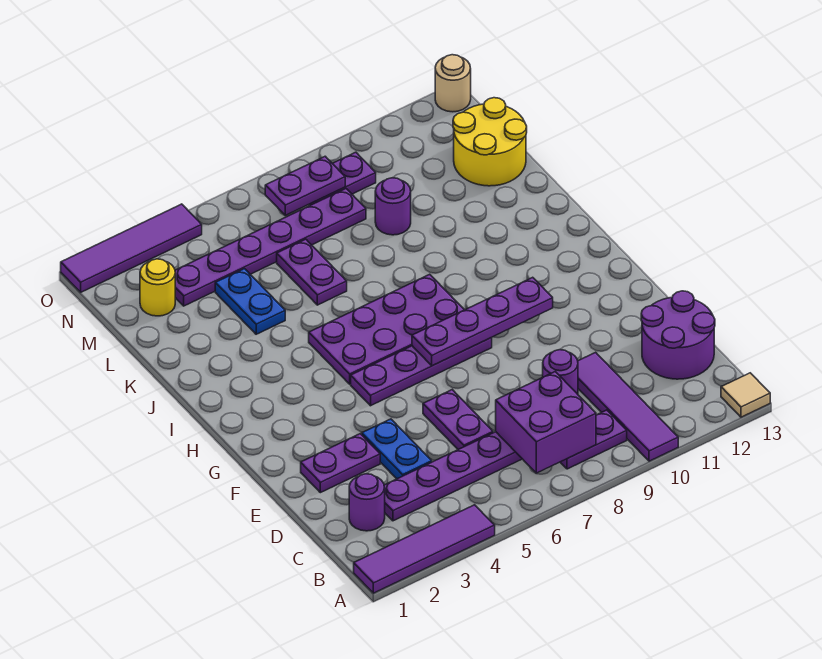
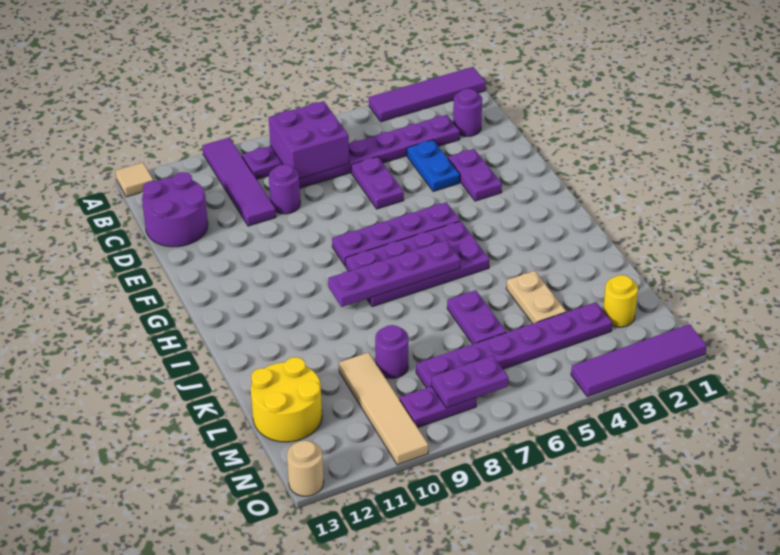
purple plate E2:E3 level 1 -> purple plate E3:F3 level 1
purple plate G7:G10 level 2 -> purple plate I6:I9 level 2
blue plate K4:L4 level 1 -> tan plate K4:L4 level 1
none -> tan tile L10:O10 level 1

